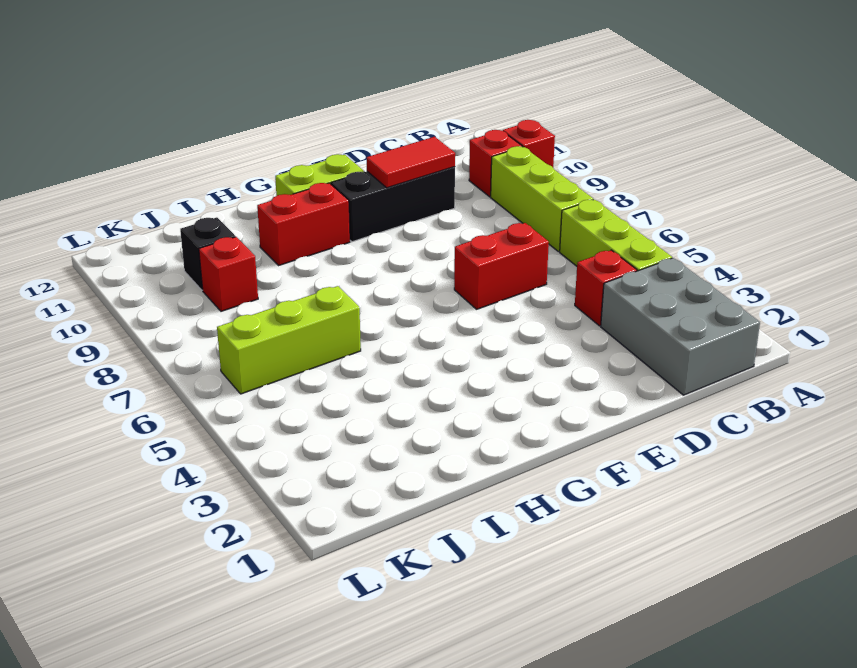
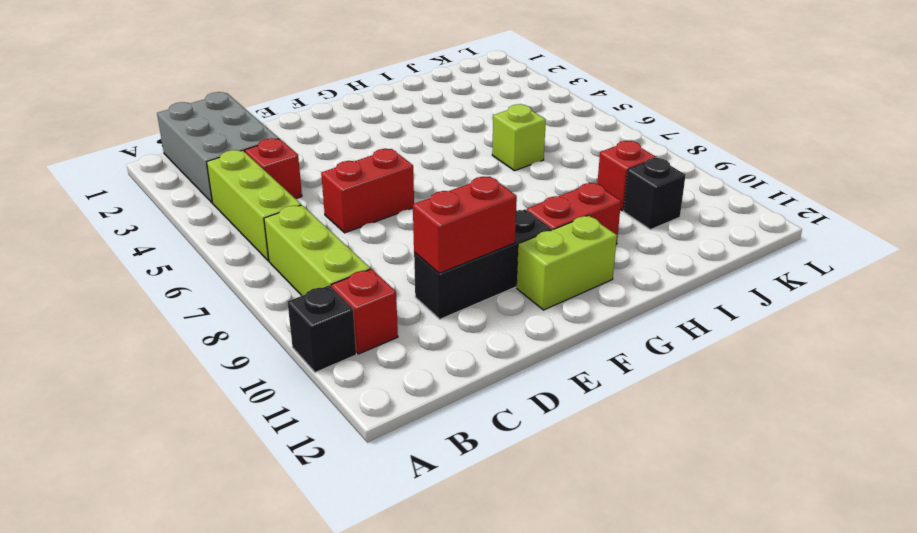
red brick A10 level 1 -> black brick A10 level 1
red tile D10:E10 level 2 -> red brick D10:E10 level 2
lime brick I6:K6 level 1 -> lime brick I6 level 1

